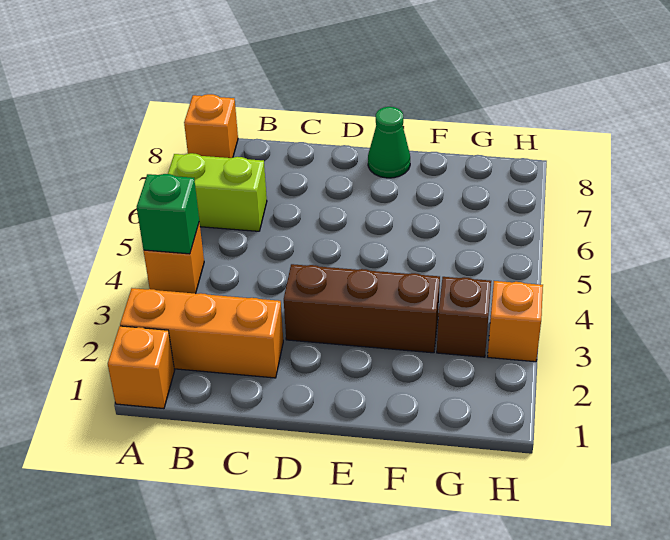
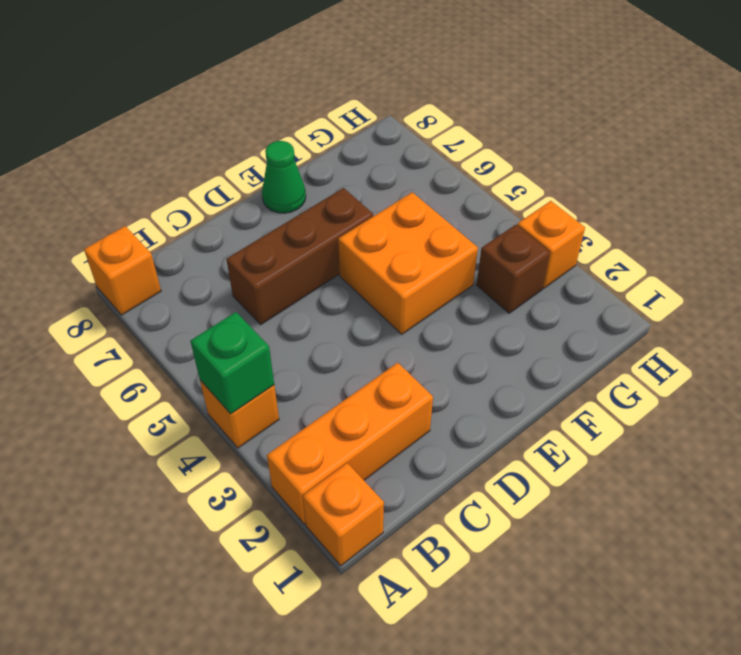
lime brick A6:B6 level 1 -> none
brown brick D3:F3 level 1 -> brown brick C6:E6 level 1
none -> orange brick E4:F5 level 1

